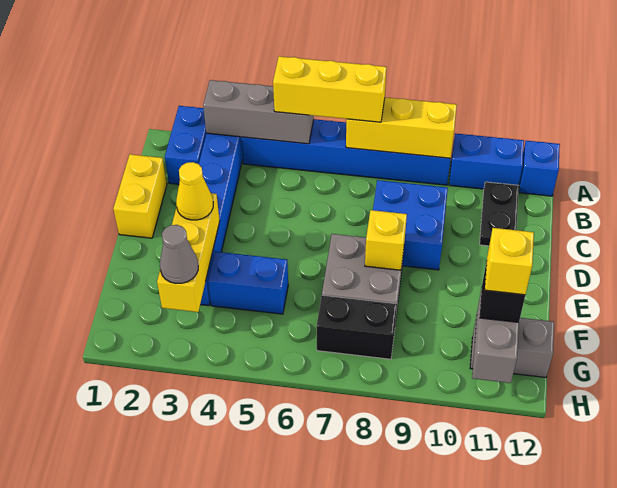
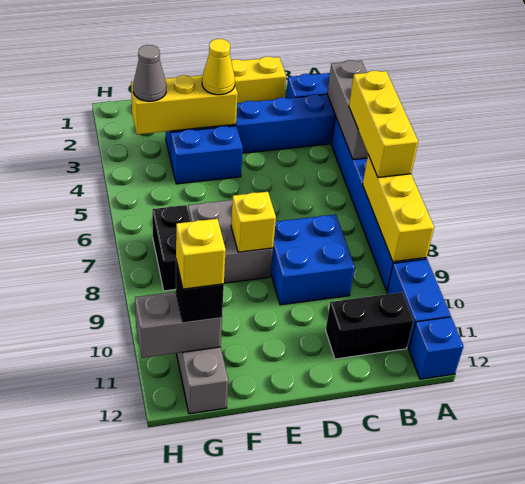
black plate B11:C11 level 1 -> black brick B11:C11 level 1
blue brick F4:F5 level 1 -> blue brick E4:F4 level 1

